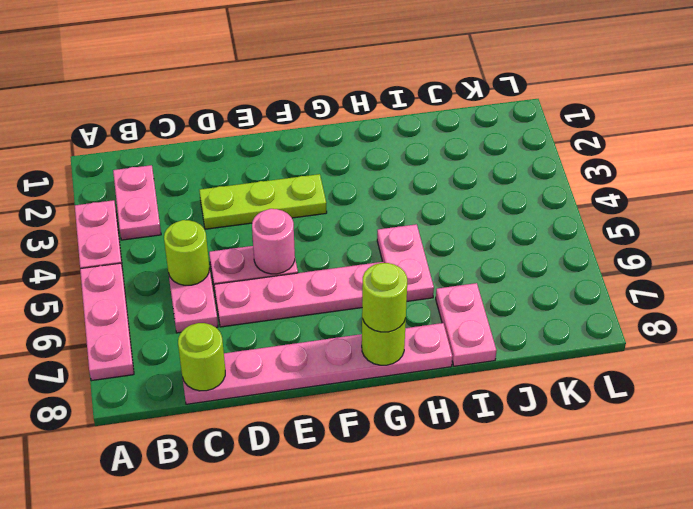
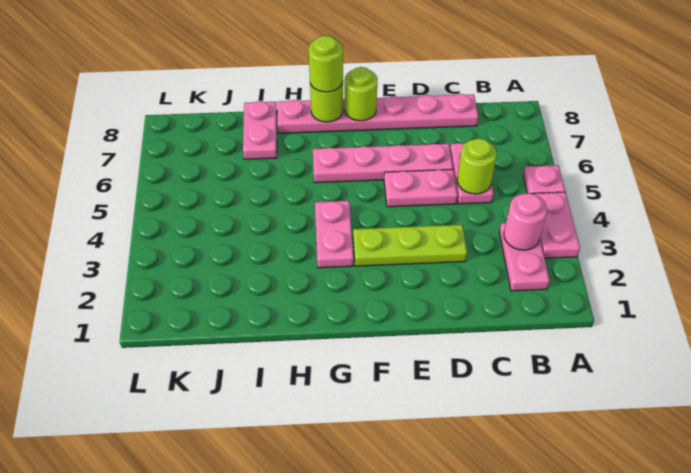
pink plate A5:A7 level 1 -> pink plate A5 level 1
lime round brick C8 level 2 -> lime round brick F8 level 2
pink round brick E5 level 2 -> pink round brick B3 level 2
pink plate H5:H6 level 1 -> pink plate G3:G4 level 1

